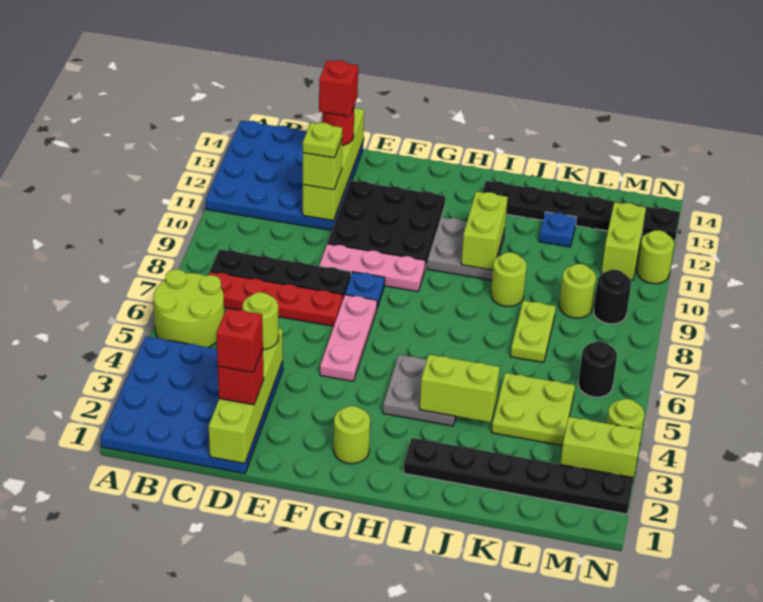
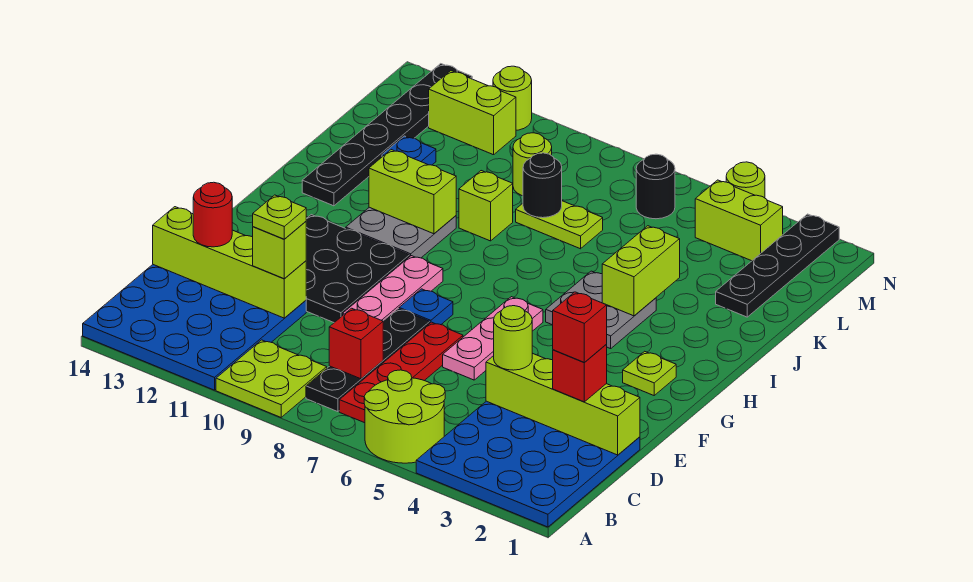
red brick D13 level 4 -> red brick C8 level 2
pink plate F5:F7 level 1 -> pink plate E6:G6 level 1
lime round brick G2 level 1 -> lime plate G2 level 1
black plate I2:N2 level 1 -> black plate K2:N2 level 1
lime round brick J9 level 1 -> lime brick J9 level 1
lime plate K4:L5 level 1 -> lime plate A9:B10 level 1
lime brick M3:N3 level 1 -> lime brick M3:M4 level 1
black round brick M9 level 1 -> black round brick K8 level 2

